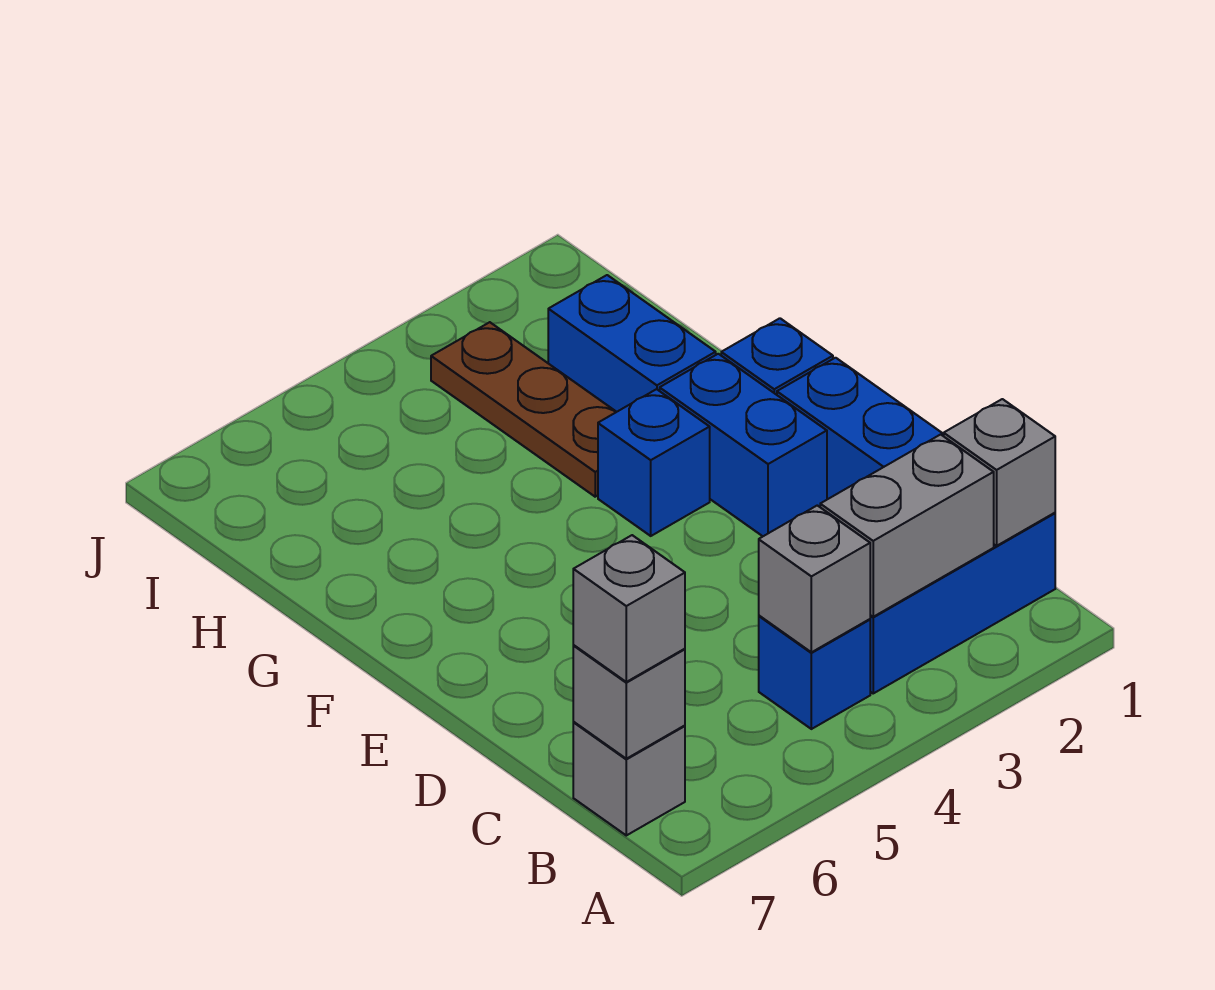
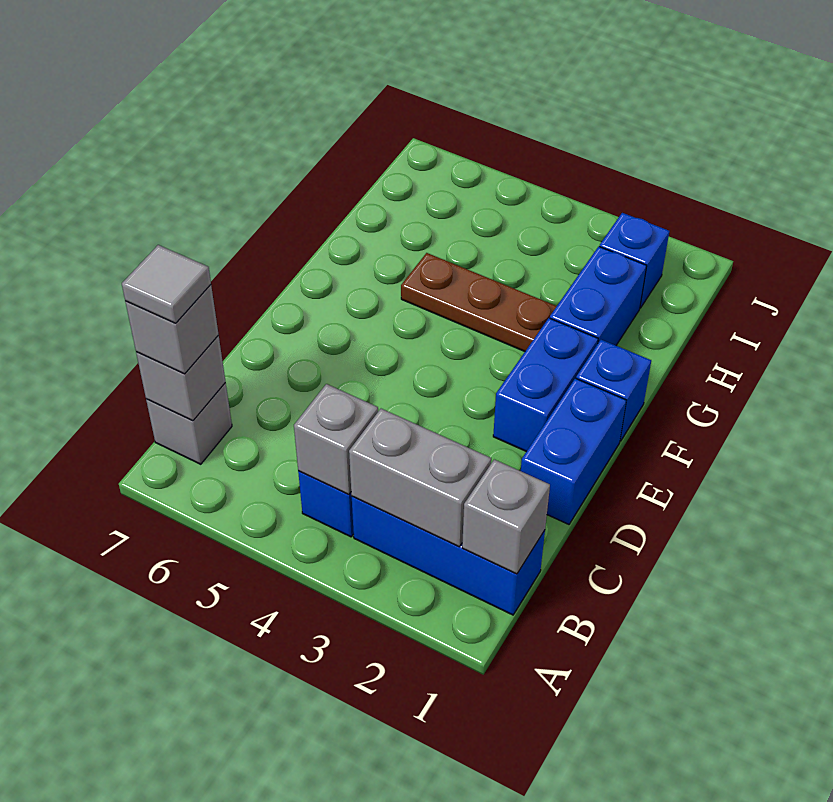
none -> grey tile B7 level 4
blue brick F3 level 1 -> blue brick I2 level 1
brown plate G3:I3 level 1 -> brown plate G3:G5 level 1

